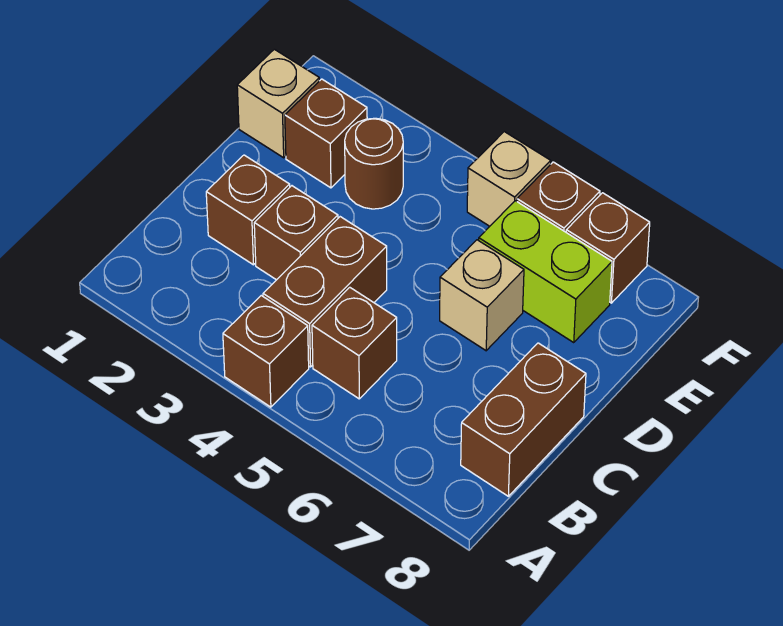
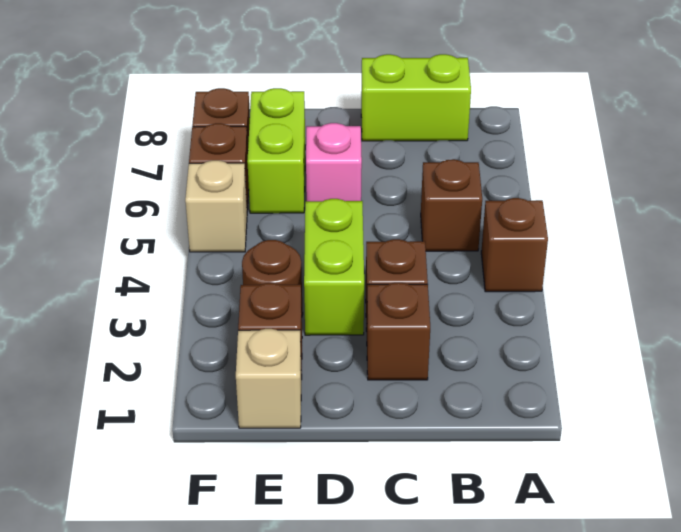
brown brick B4:C4 level 1 -> none
brown brick B8:C8 level 1 -> lime brick B8:C8 level 1
none -> lime brick D3:D4 level 1
tan brick D6 level 1 -> pink brick D6 level 1

